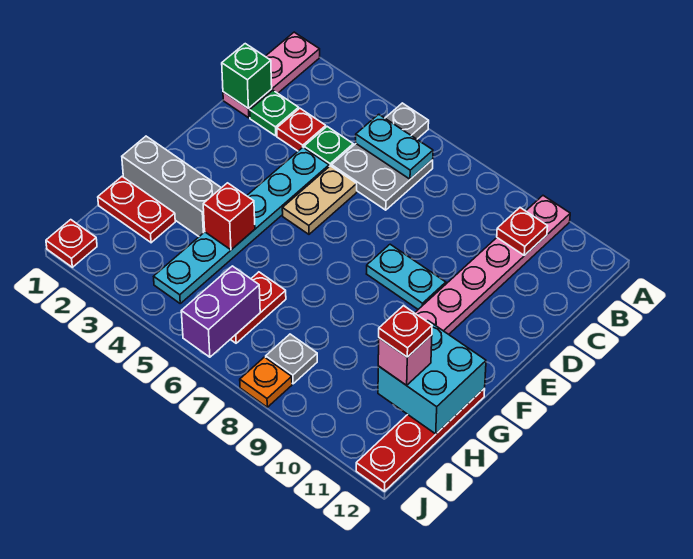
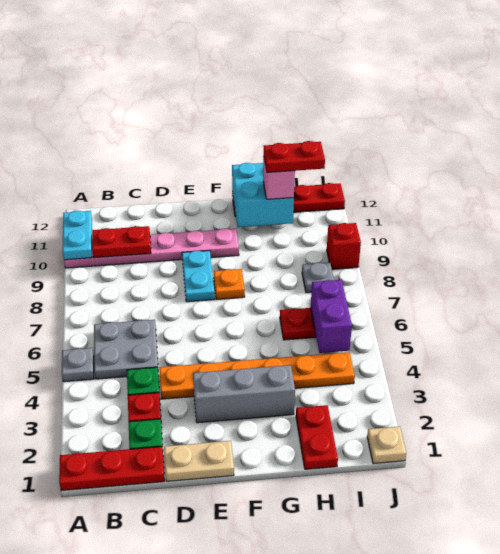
pink plate A1:C1 level 1 -> red plate A1:C1 level 1
cyan plate B5:B6 level 2 -> cyan plate A10:A11 level 2
red plate B10 level 2 -> red plate B10:C10 level 2
green brick C1 level 2 -> none
cyan plate D4:I4 level 1 -> orange plate D4:I4 level 1
tan plate D5:E5 level 1 -> tan plate D1:E1 level 1
grey brick G1:G3 level 1 -> grey brick E3:G3 level 1
red brick G4 level 2 -> red brick J9 level 1
red plate H11 level 4 -> red plate H11:I11 level 4
purple brick I6:J6 level 2 -> purple brick I5:I6 level 2
red plate J1 level 1 -> tan plate J1 level 1
orange plate J8 level 1 -> orange plate F8 level 1

